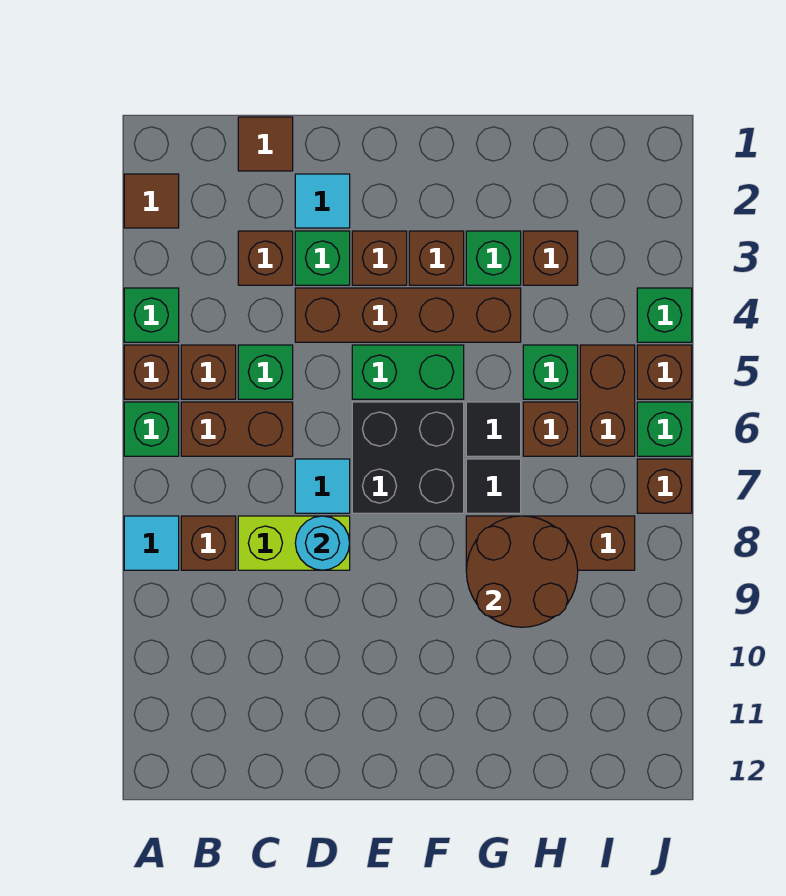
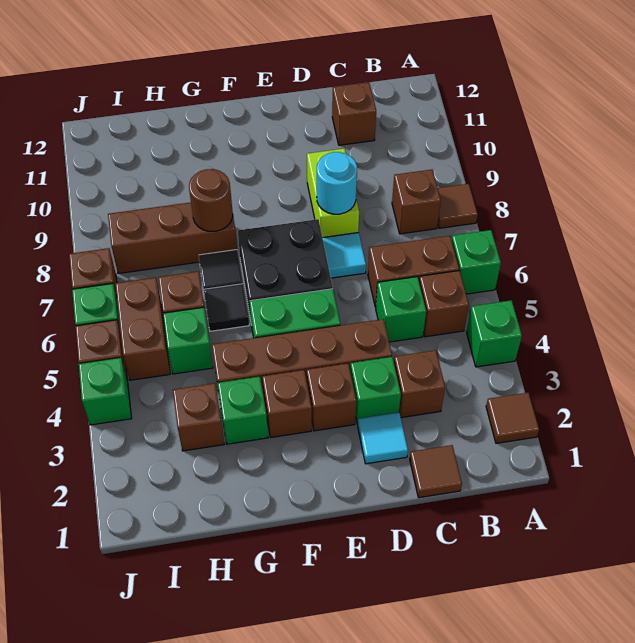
brown brick A5 level 1 -> brown brick C11 level 1
cyan tile A8 level 1 -> brown tile A8 level 1
lime brick C8:D8 level 1 -> lime brick D8:D9 level 1
brown round brick G8:H9 level 2 -> brown round brick G8 level 2

